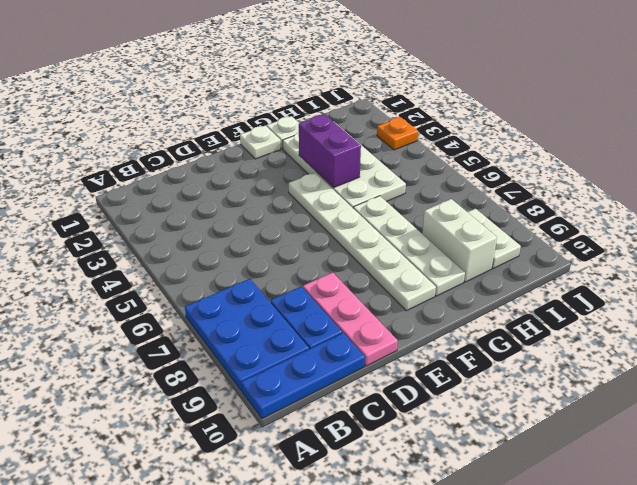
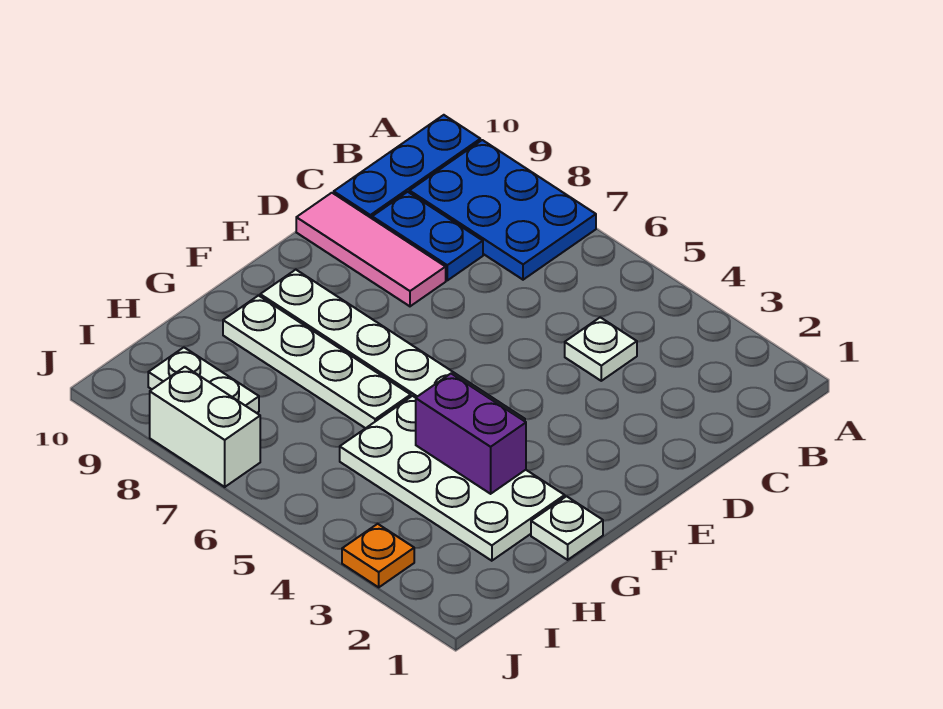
pink plate D8:D10 level 1 -> pink tile D8:D10 level 1
white plate F1 level 1 -> white plate C4 level 1
white brick H8:H9 level 1 -> white brick J7:J8 level 1

